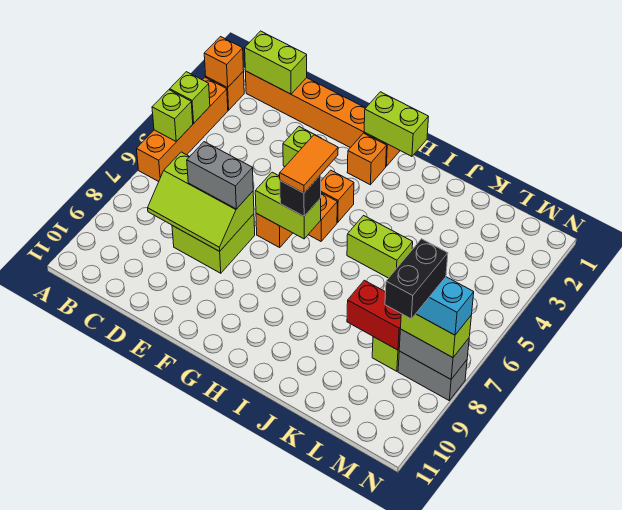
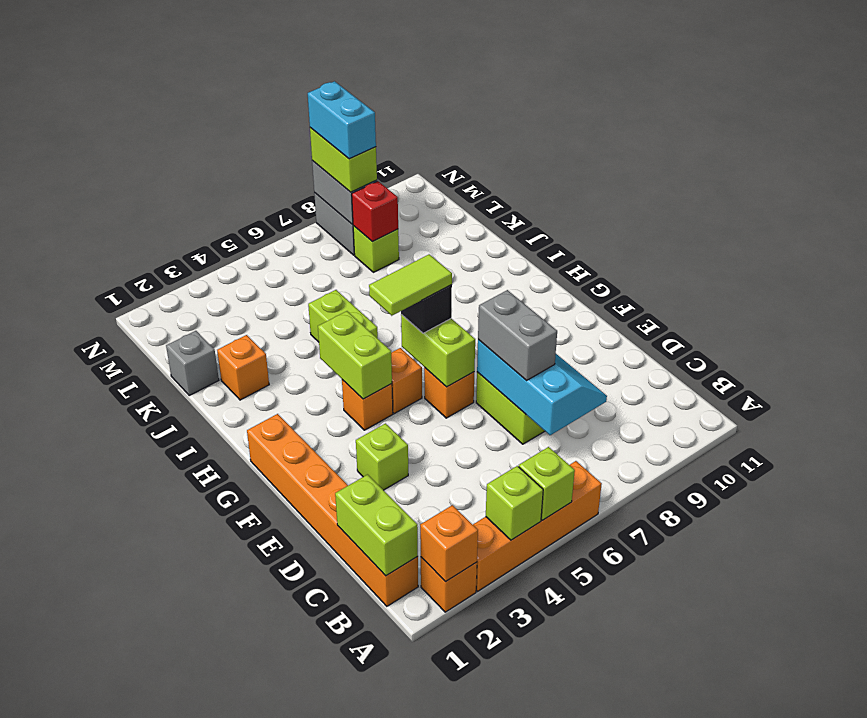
lime slope C7:E8 level 2 top 7 -> cyan slope C7:E8 level 2 top 7
lime brick G1:H1 level 2 -> lime brick G4:H4 level 2
orange brick G2 level 1 -> orange brick J2 level 1
orange tile G5:G6 level 4 -> lime tile G5:G6 level 4
none -> grey brick K1 level 1
red brick K8:L8 level 2 -> red brick L8 level 2
black brick M8:M9 level 5 -> none

